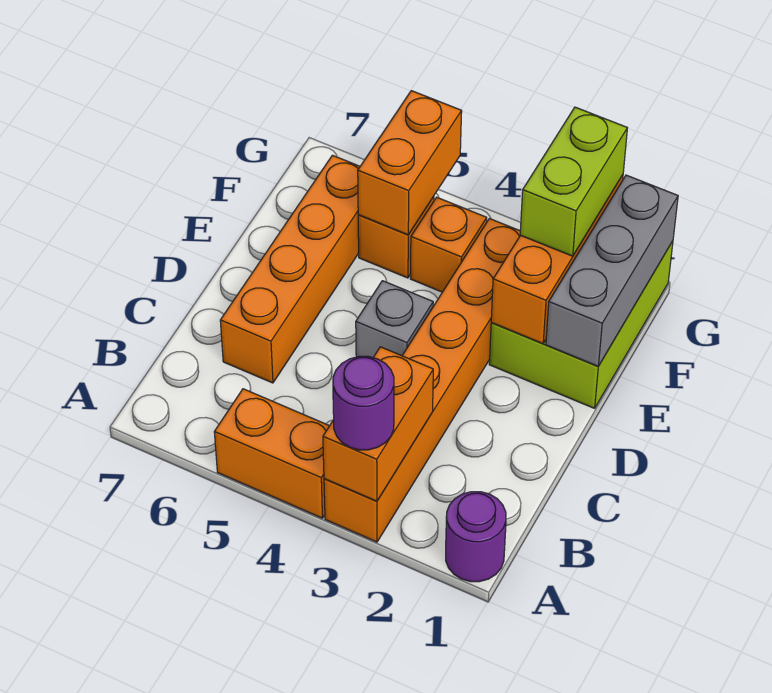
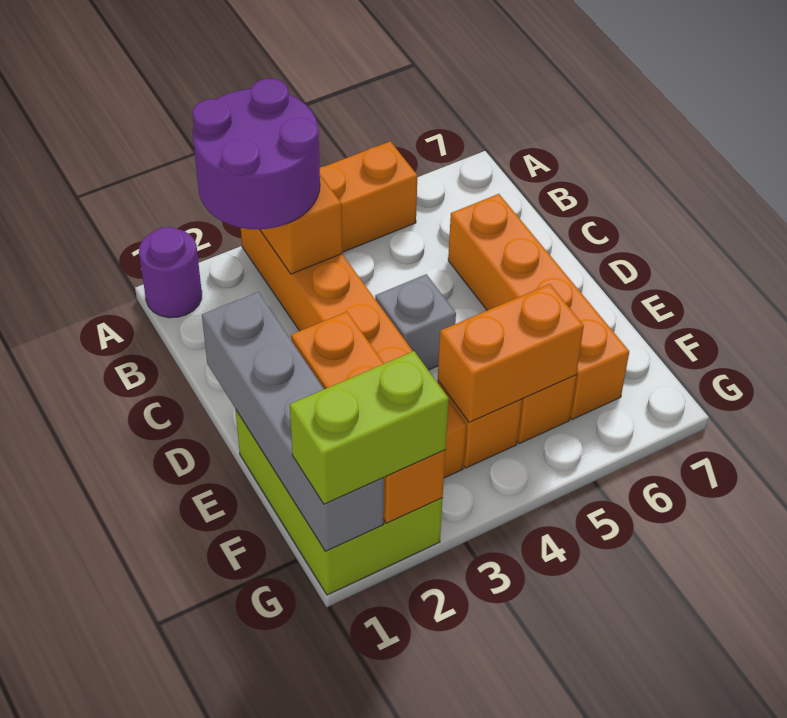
purple round brick A3 level 3 -> purple round brick A2:B3 level 3
grey brick E1:G1 level 2 -> grey brick D1:G1 level 2
lime brick F2:G2 level 3 -> lime brick G1:G2 level 3
orange brick F5:G5 level 2 -> orange brick F4:F5 level 2

